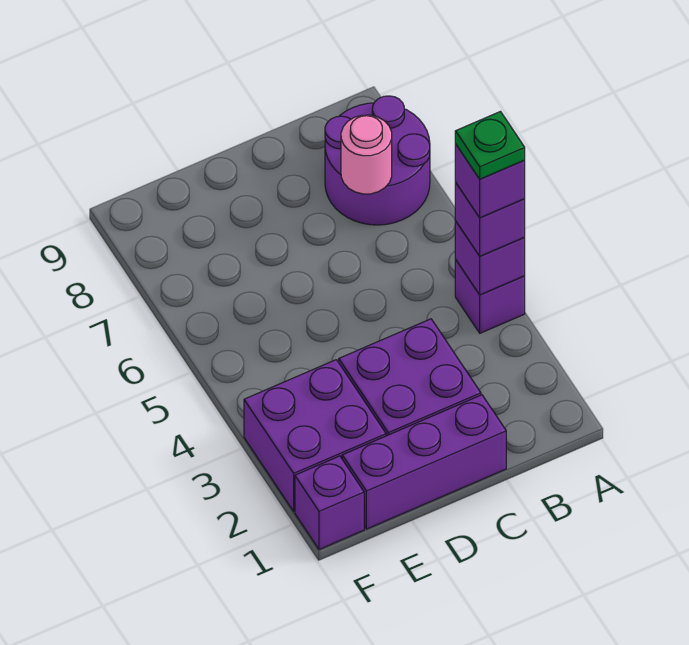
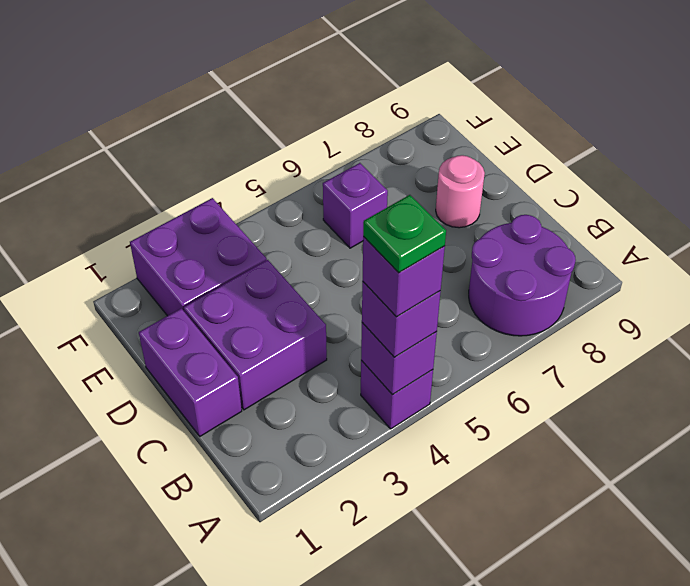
pink round brick B7 level 2 -> pink round brick D8 level 1
purple brick C1:E1 level 1 -> purple brick C1:D1 level 1
purple brick F1 level 1 -> purple brick E6 level 1

